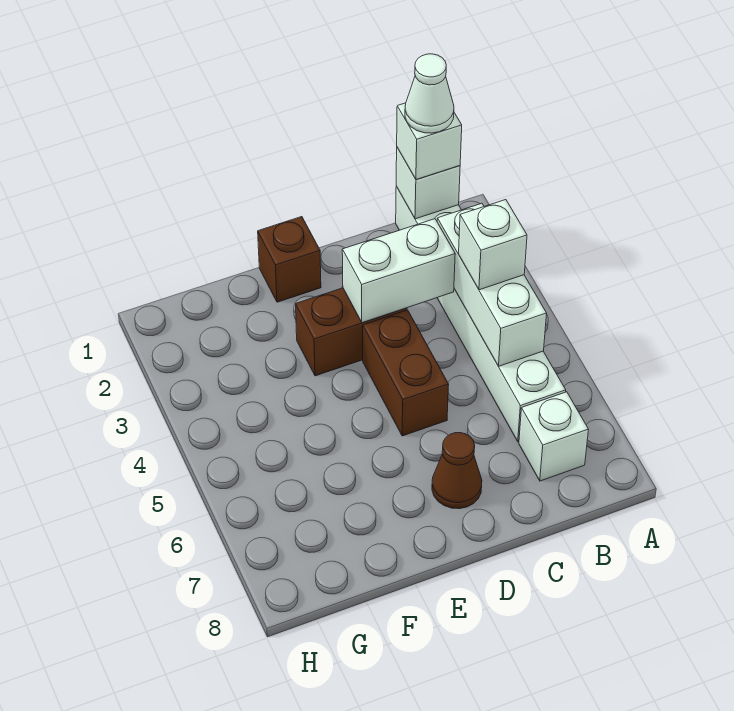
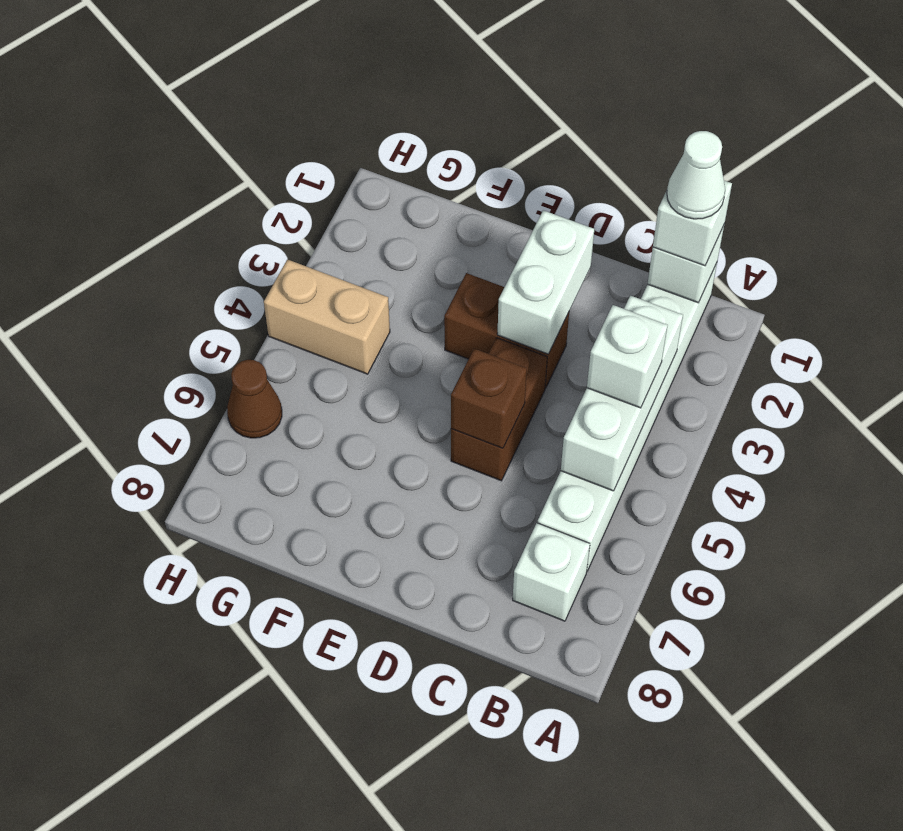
white brick C3:D3 level 2 -> white brick D2:D3 level 2
brown cone D7 level 1 -> brown cone H6 level 1
brown brick E1 level 1 -> brown brick D5 level 2
none -> tan brick G4:H4 level 1

